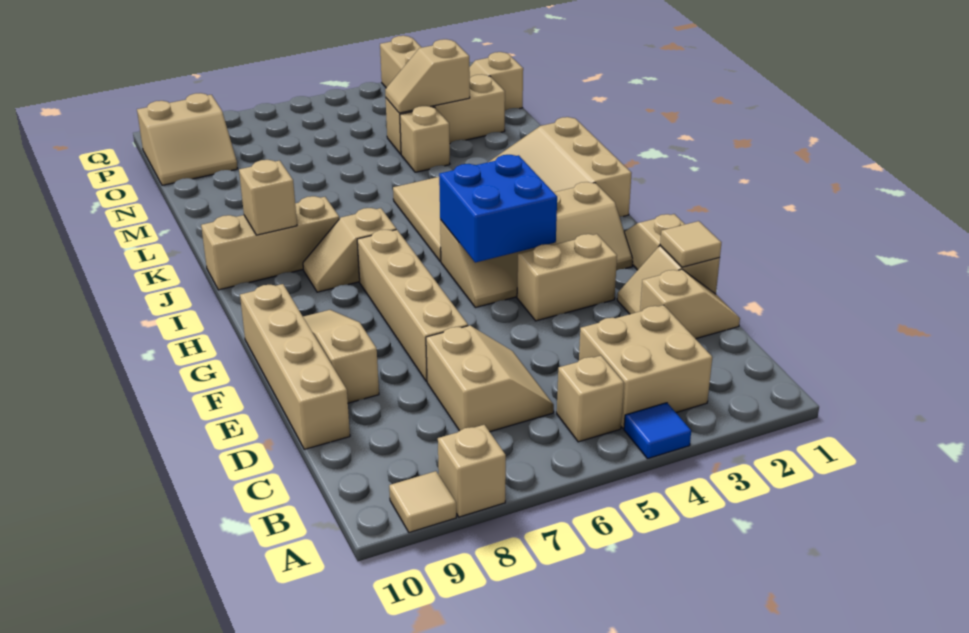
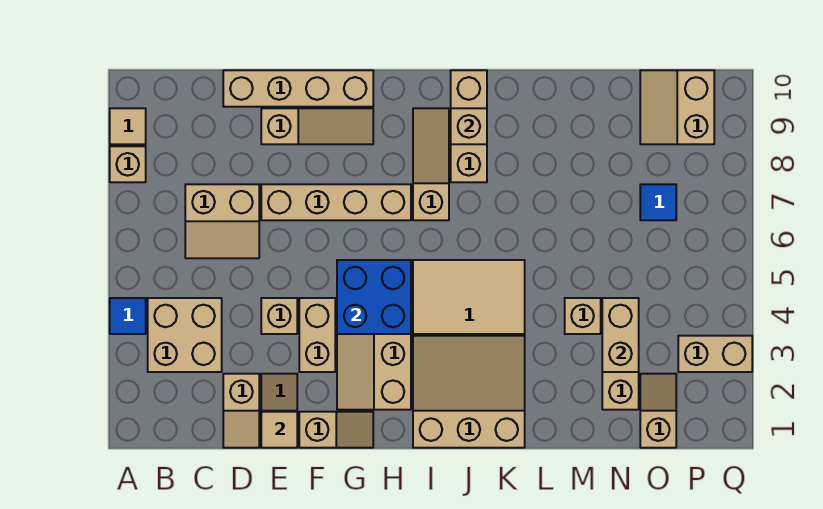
tan brick B5 level 1 -> tan brick E4 level 1
tan slope I7:I8 level 1 top 7 -> tan slope I7:I9 level 1 top 7
tan slope N3:N4 level 2 top 3 -> tan brick N3:N4 level 2
none -> blue tile O7 level 1

